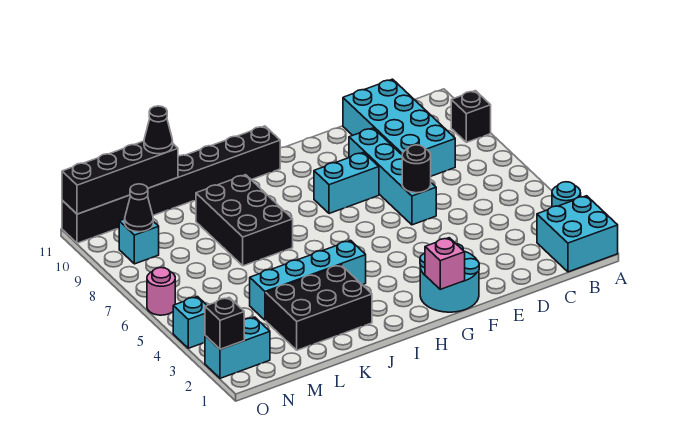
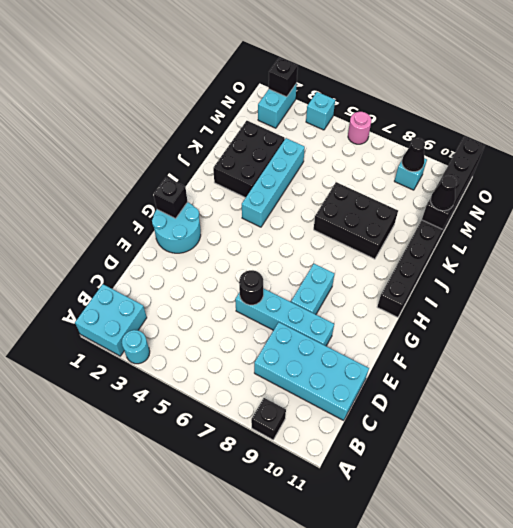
pink brick G1 level 2 -> black brick G1 level 2

